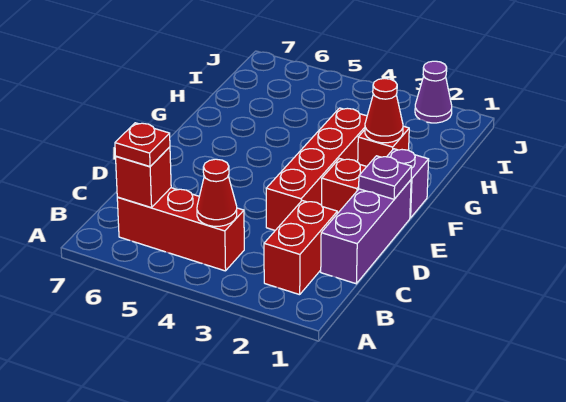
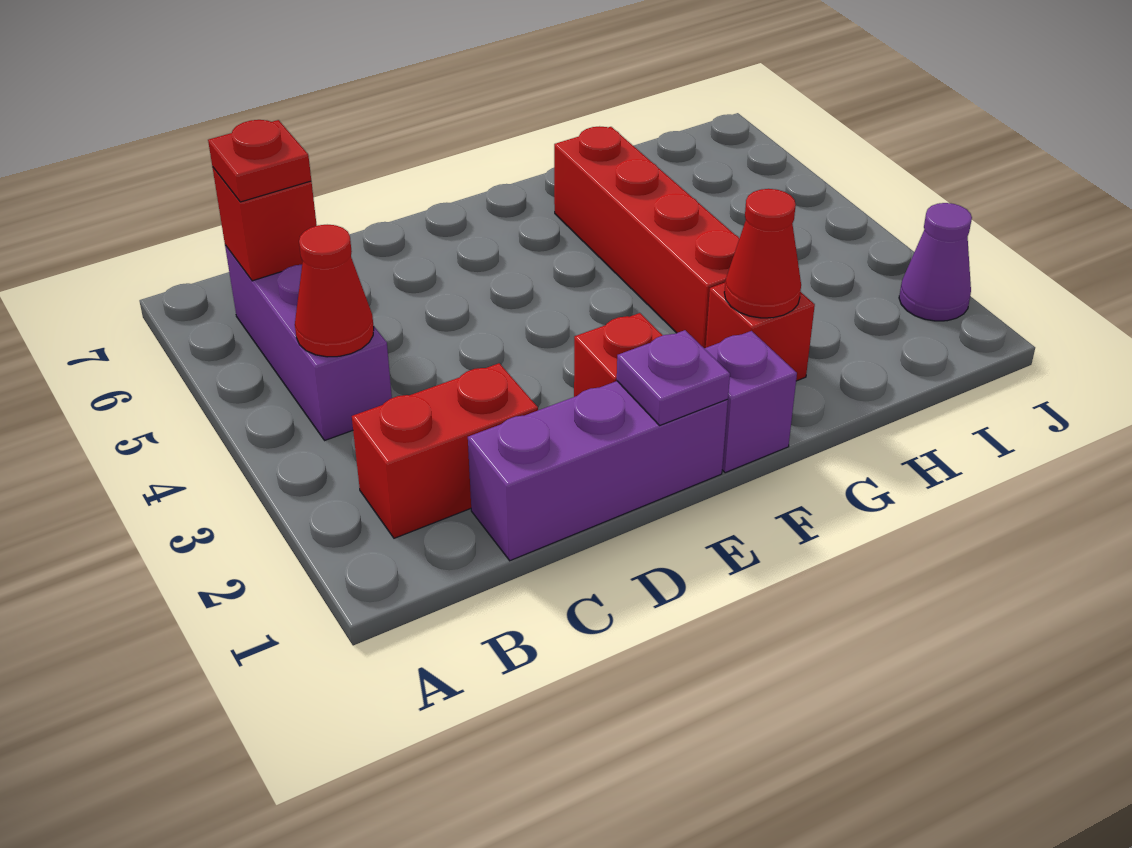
red brick B4:B6 level 1 -> purple brick B4:B6 level 1
red brick D3:G3 level 1 -> red brick G3:G6 level 1

